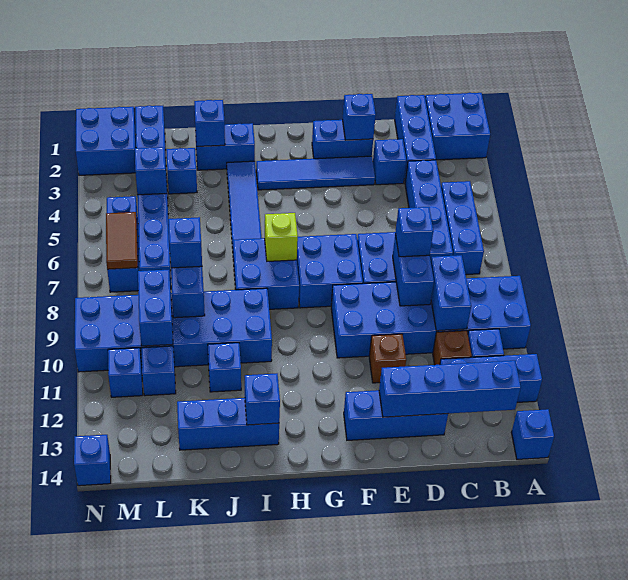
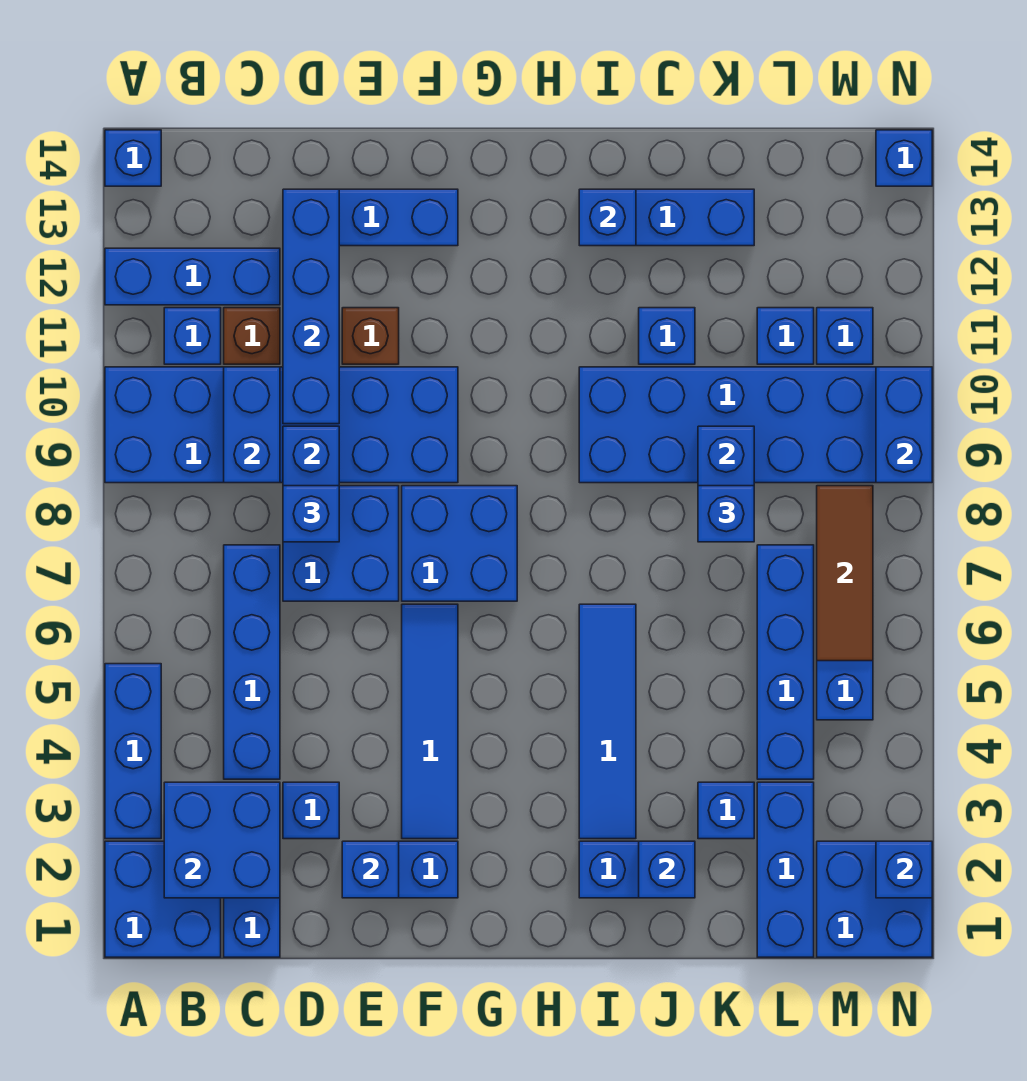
blue brick B5:B7 level 1 -> blue brick A3:A5 level 1
blue brick B13:E13 level 2 -> blue brick D10:D13 level 2
blue tile E3:H3 level 1 -> blue tile F3:F6 level 1
blue brick H7:I8 level 1 -> blue brick B2:C3 level 2
lime brick H7 level 2 -> none
blue brick L4 level 2 -> blue brick N2 level 2
blue brick L9:L10 level 2 -> blue brick N9:N10 level 2
brown tile M6:M7 level 2 -> brown tile M6:M8 level 2

